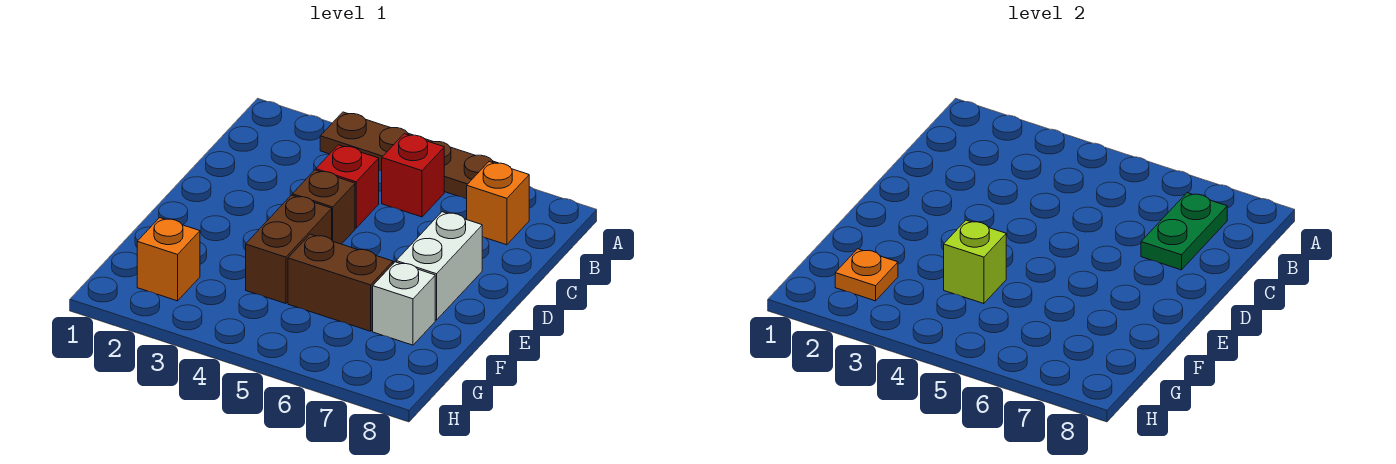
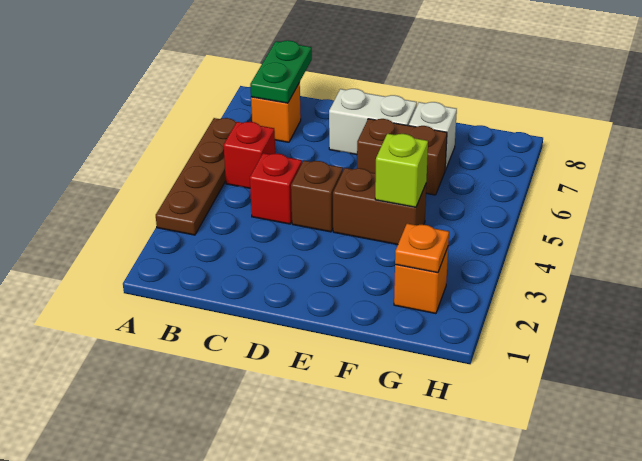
green plate B7:C7 level 2 -> green plate B7:B8 level 2
brown brick F5:F6 level 1 -> brown brick E6:F6 level 1

